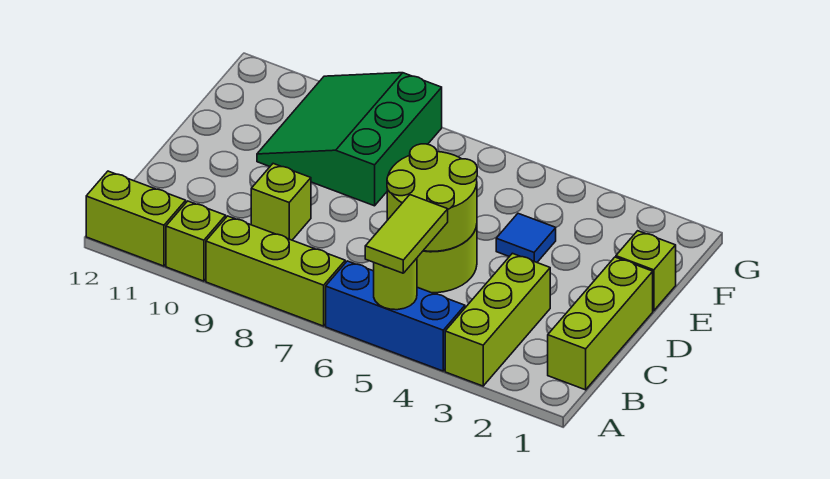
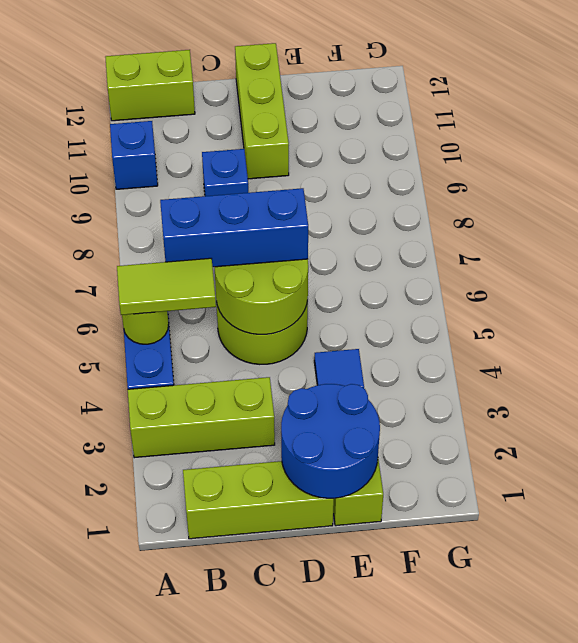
lime brick A7:A9 level 1 -> lime brick D10:D12 level 1
lime brick A10 level 1 -> blue brick A10 level 1
lime brick A11:A12 level 1 -> lime brick A12:B12 level 1
none -> blue brick B6:D6 level 3
lime brick C9 level 1 -> blue brick C9 level 1
none -> blue round brick D1:E2 level 2
green slope E8:G10 level 1 top 8 -> none

